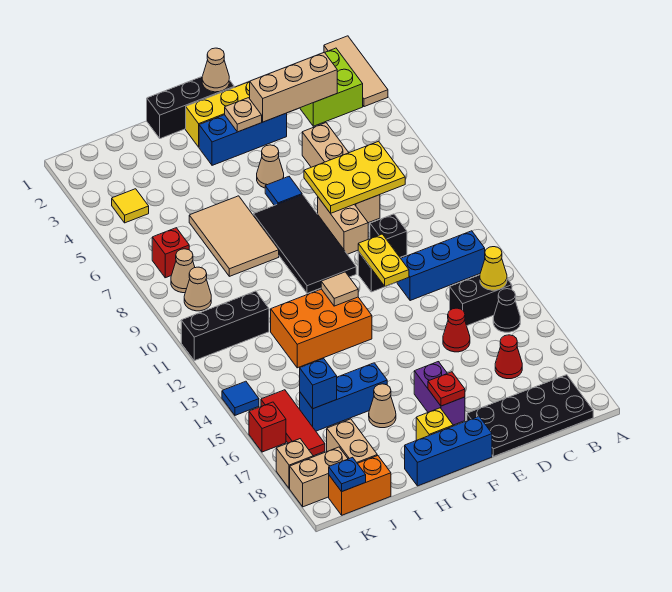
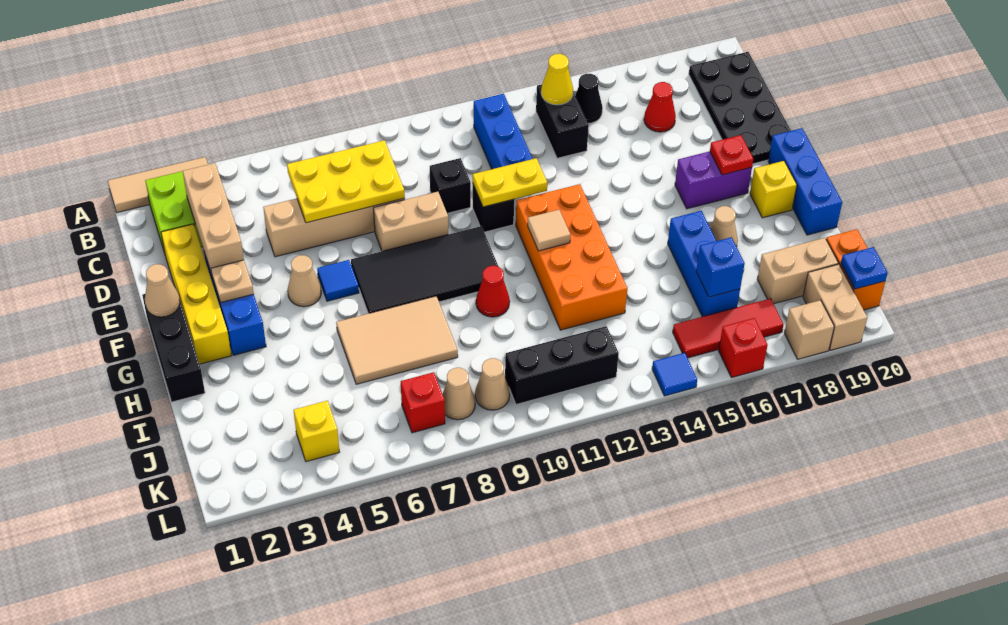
yellow plate C7:E8 level 2 -> yellow plate C6:D8 level 2
red cone D15 level 1 -> red cone H10 level 1
orange brick G12:I13 level 1 -> orange brick F12:I13 level 1
black brick J11:L11 level 1 -> black brick K10:K12 level 1
yellow tile K4 level 1 -> yellow brick K4 level 1

